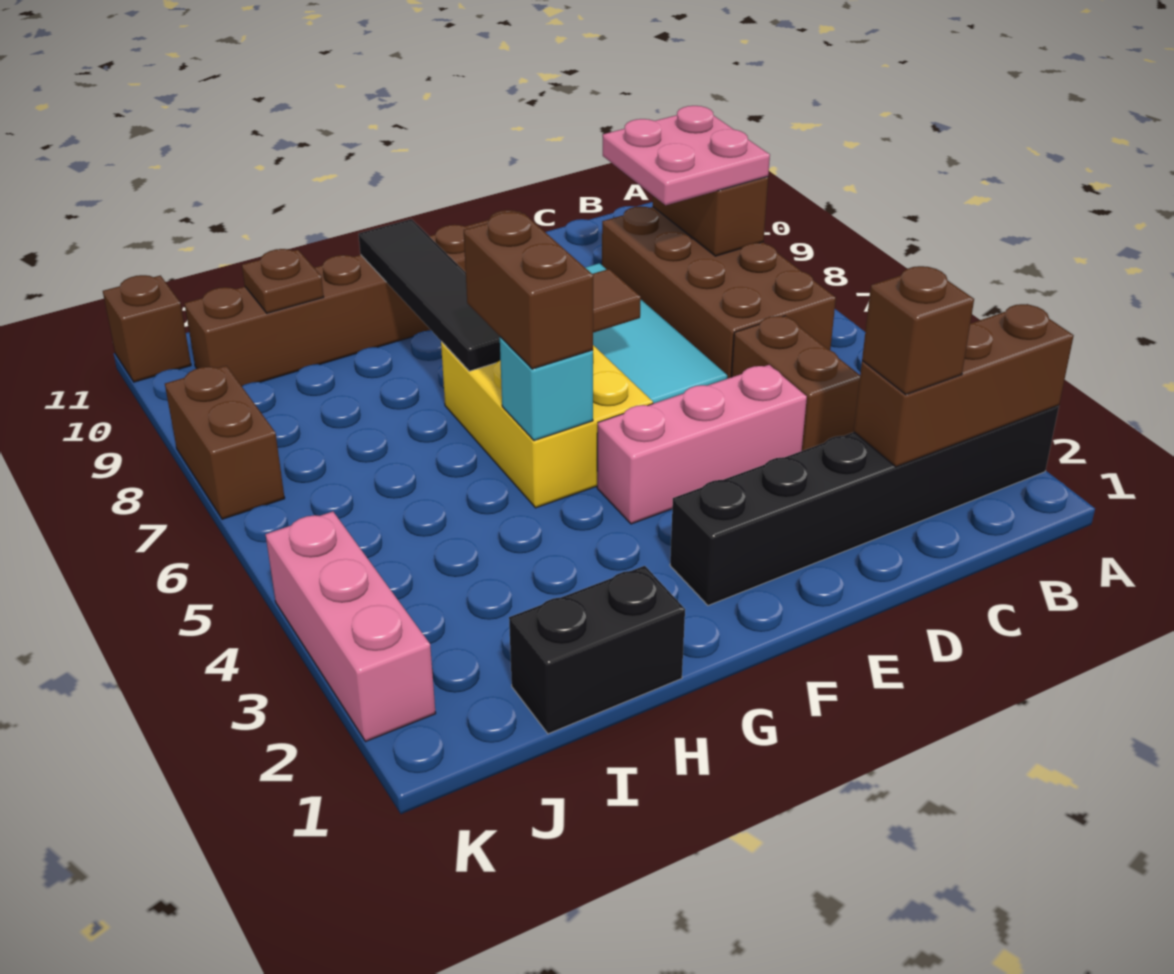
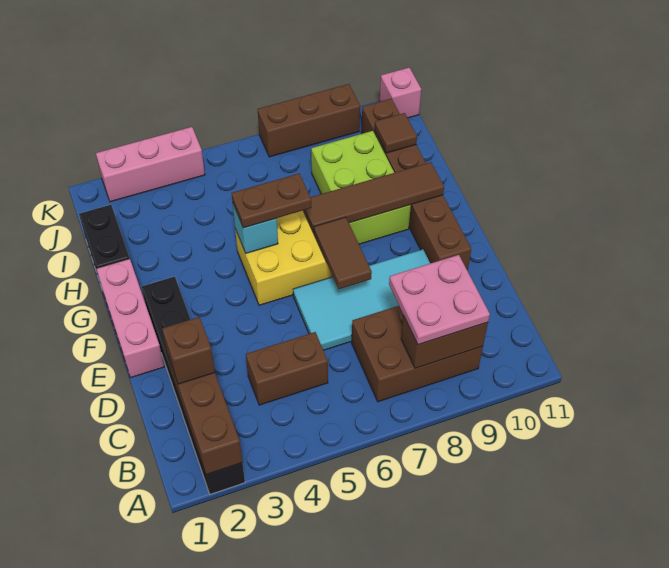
brown brick B6:C9 level 1 -> brown brick B7:C9 level 1
pink brick D4:F4 level 1 -> pink brick E1:G1 level 1
brown brick G5:G6 level 3 -> brown plate G5:G6 level 3
black tile G7:G10 level 2 -> brown tile G7:G10 level 2
none -> lime brick G8:I9 level 1
brown plate I10 level 2 -> brown tile I10 level 2
brown brick K7:K8 level 1 -> brown brick K7:K9 level 1
brown brick K11 level 1 -> pink brick K11 level 1

